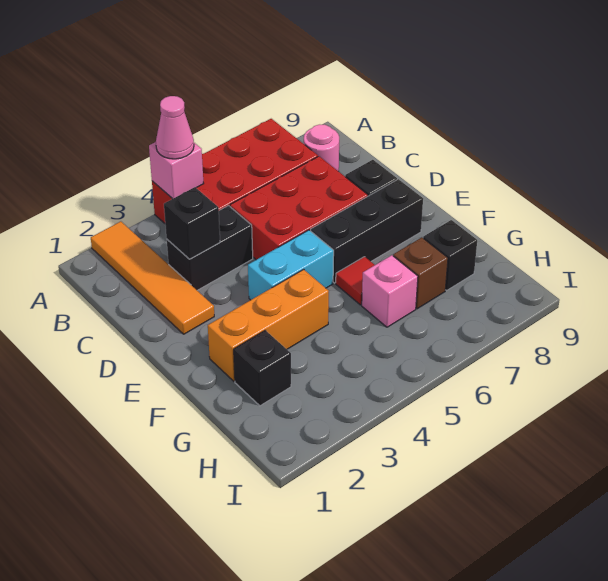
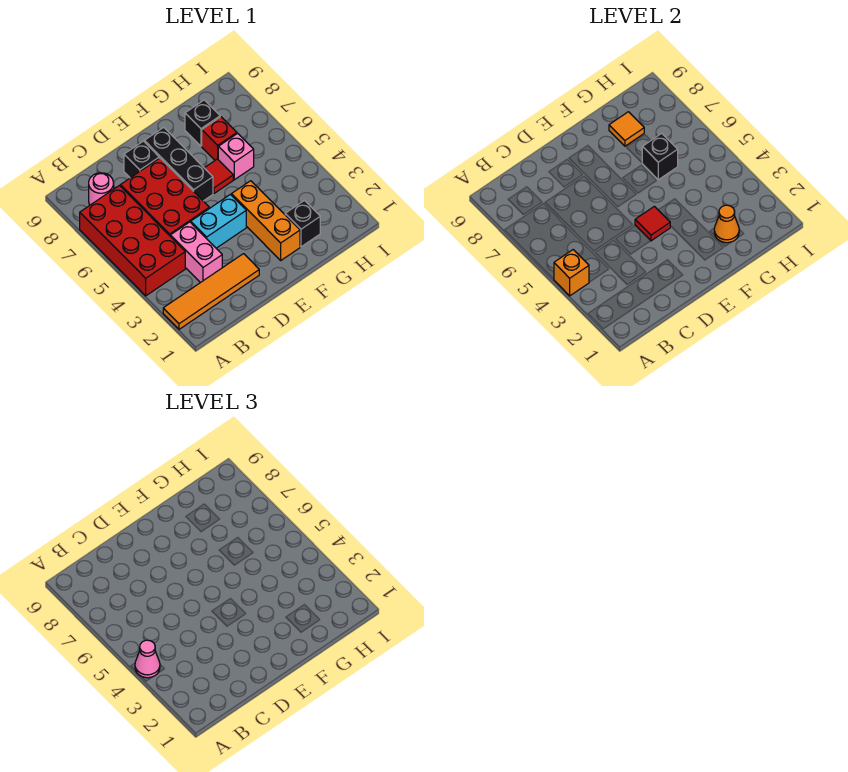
pink brick A4 level 2 -> orange brick A4 level 2
black brick C3:C4 level 1 -> pink brick C3:C4 level 1
black brick C3 level 2 -> black brick G6 level 2
cyan brick E4:E5 level 1 -> cyan brick D4:E4 level 1
none -> red tile E4 level 2
none -> orange cone G2 level 2
brown brick G7 level 1 -> red brick G7 level 1
none -> orange tile G8 level 2

